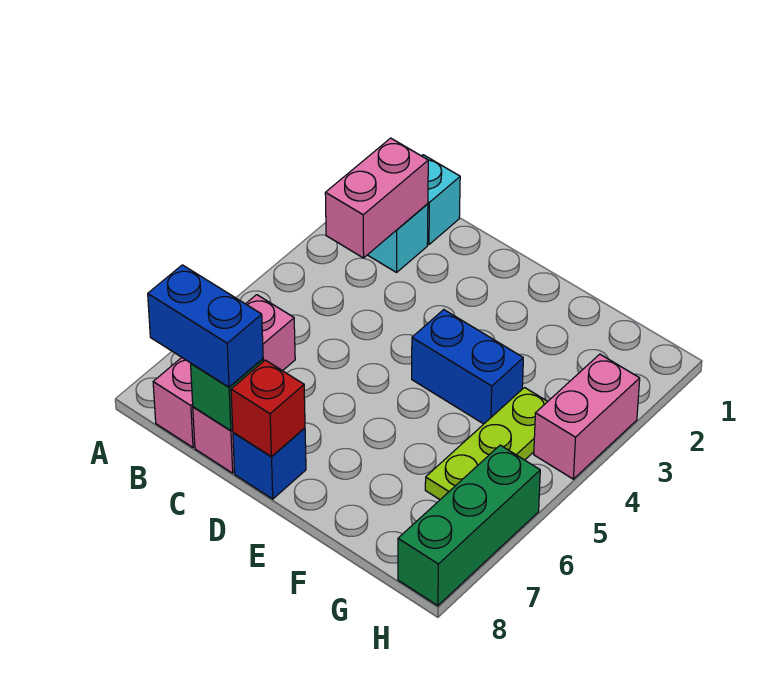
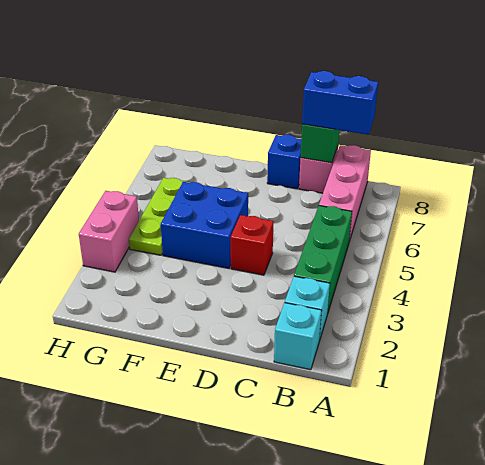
pink brick B2:B3 level 2 -> none
red brick D8 level 2 -> red brick D4 level 1
blue brick E4:F4 level 1 -> blue brick E4:F5 level 1
green brick H6:H8 level 1 -> green brick B3:B5 level 1

